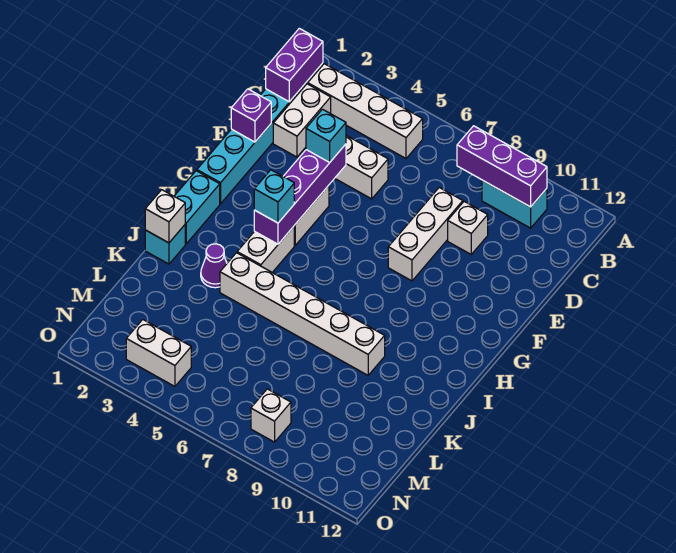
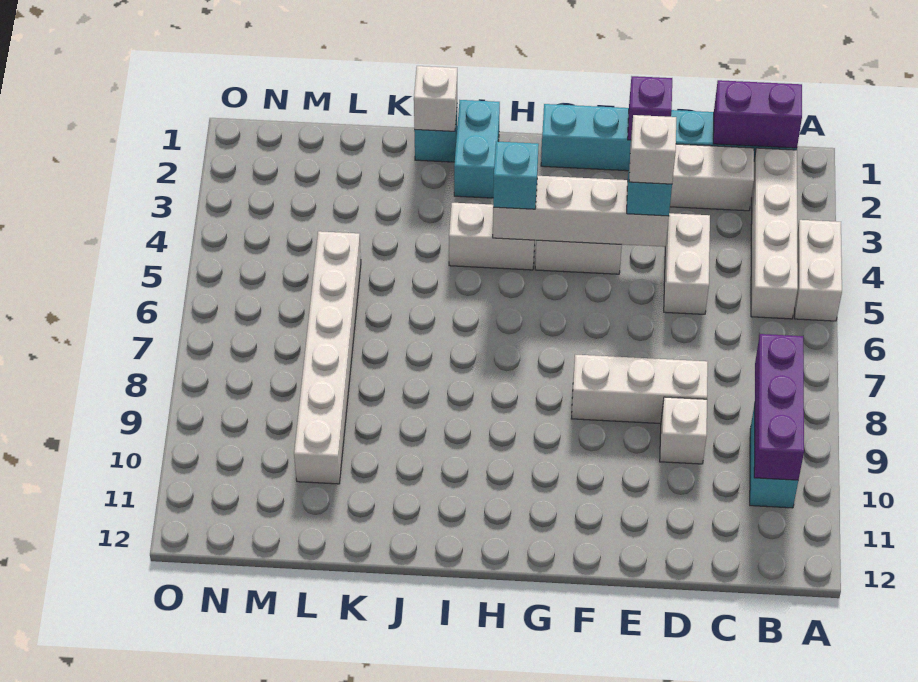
purple brick E4:H4 level 2 -> white brick E4:H4 level 2
cyan brick H1:I1 level 1 -> cyan brick I1:I2 level 1
purple cone J3 level 1 -> none
white brick J4:J9 level 1 -> white brick L5:L10 level 1
white brick N3:N4 level 1 -> white brick A4:A5 level 1
white brick N8 level 1 -> white brick E4 level 4

